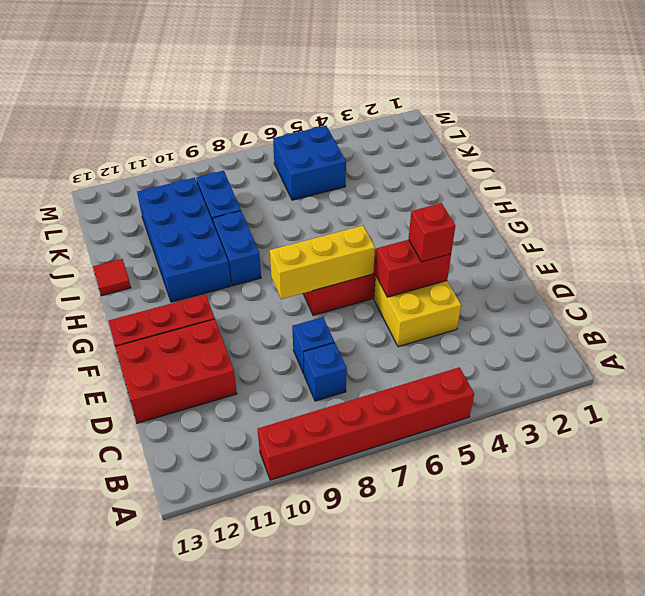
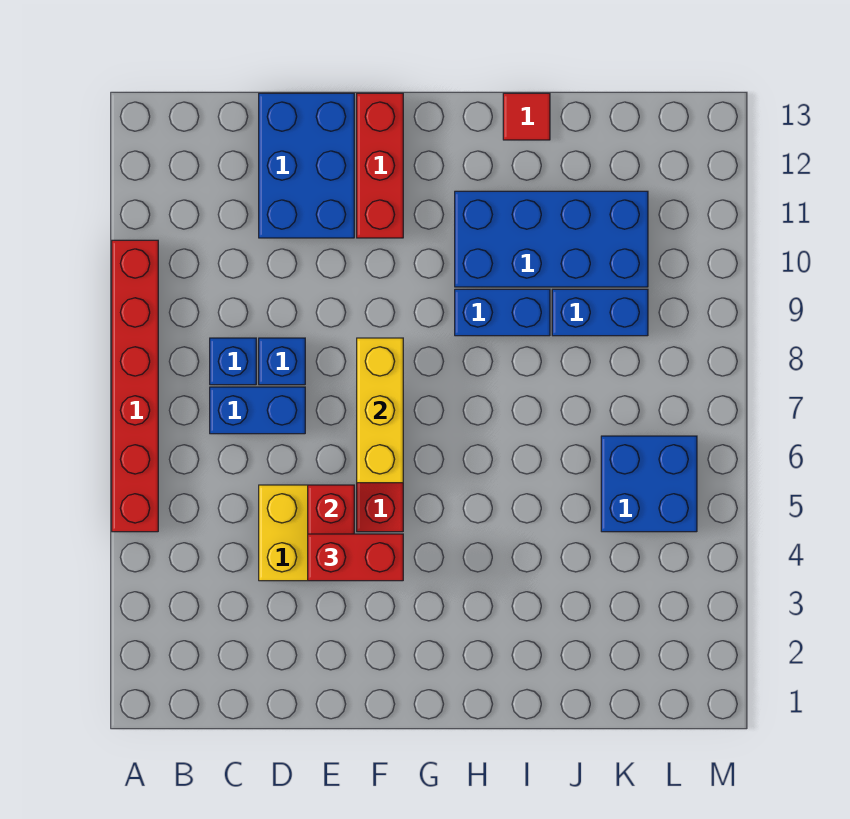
none -> blue brick C7:D7 level 1
red brick D11:E13 level 1 -> blue brick D11:E13 level 1
red brick E4 level 3 -> red brick E4:F4 level 3

